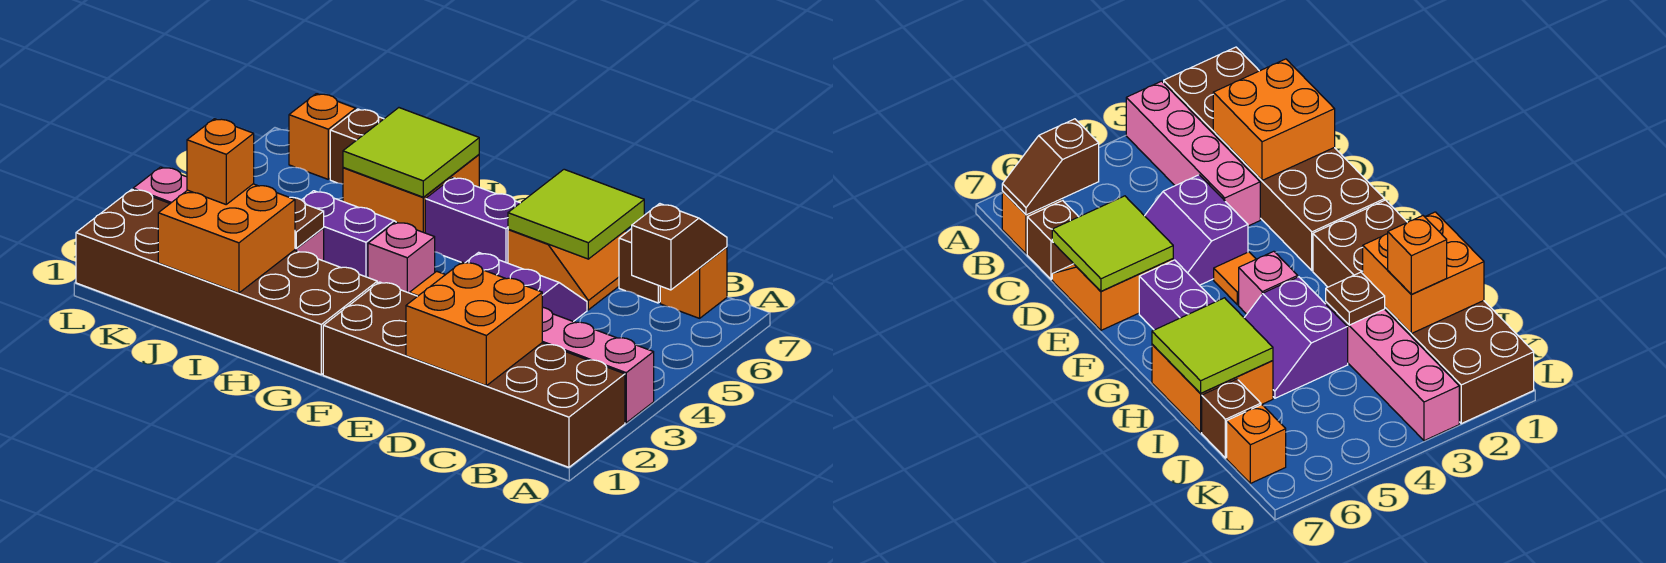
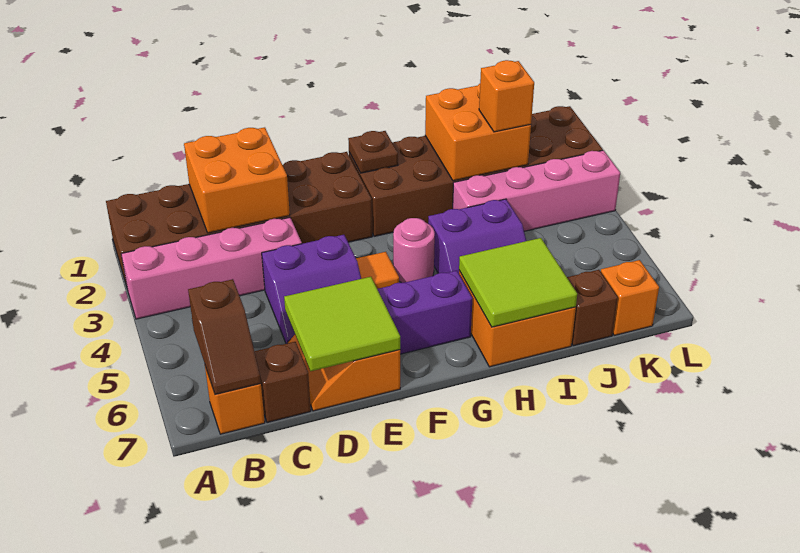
pink brick G4 level 1 -> pink round brick G4 level 1
brown plate I3 level 2 -> brown plate G1 level 2

